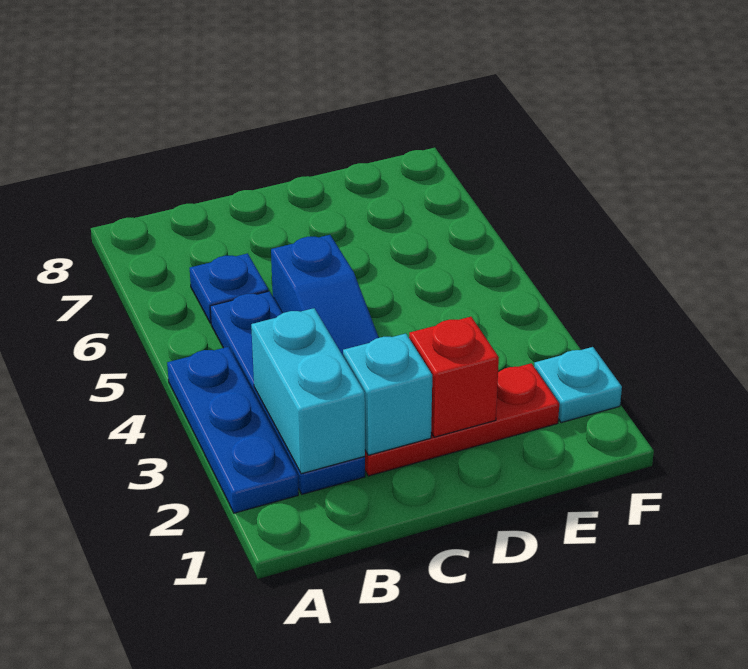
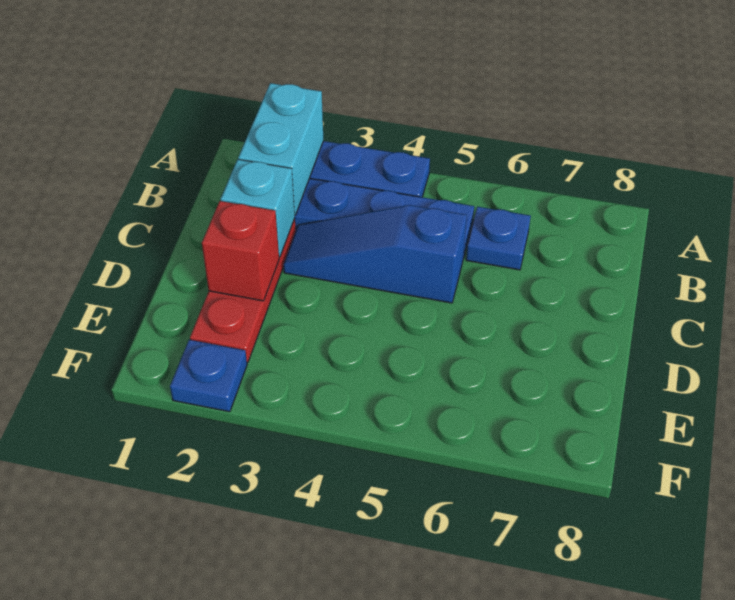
cyan brick B2:B3 level 2 -> cyan brick A2:B2 level 2
cyan plate F2 level 1 -> blue plate F2 level 1

